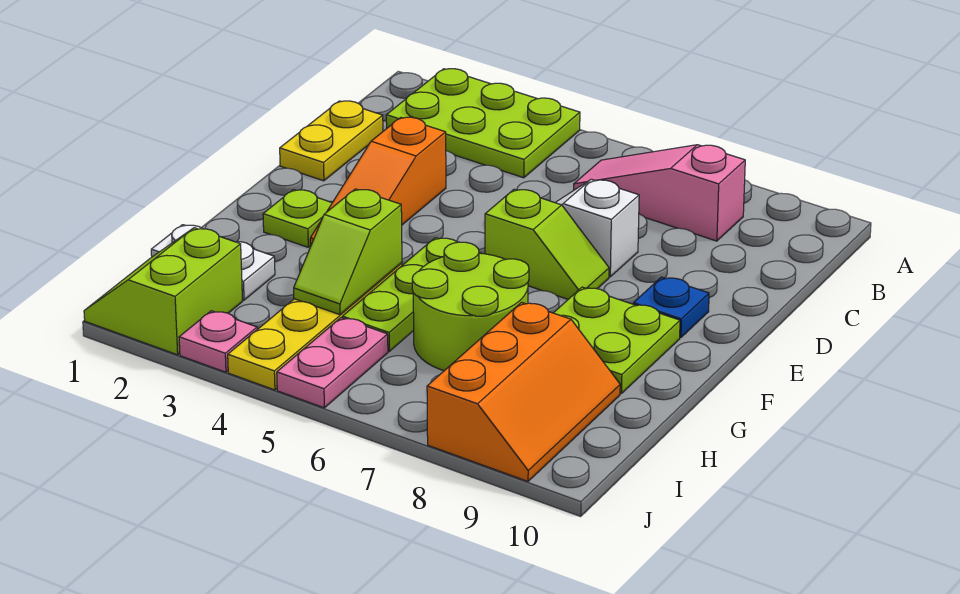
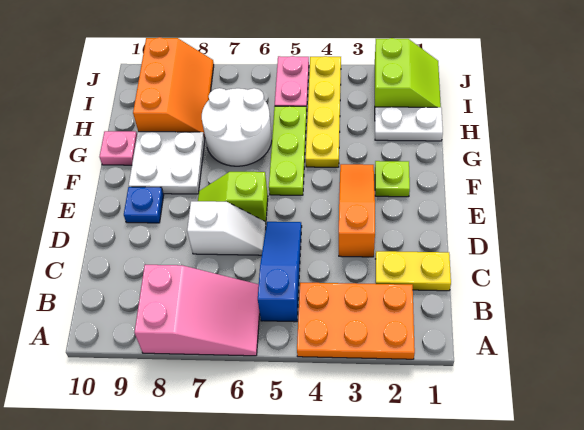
lime plate A2:B4 level 1 -> orange plate A2:B4 level 1
none -> blue slope B5:D5 level 1 top B
pink slope B6:B8 level 1 top 8 -> pink slope A6:B8 level 1 top 8
yellow plate C1:D1 level 1 -> yellow plate C1:C2 level 1
lime plate F8:G9 level 1 -> white plate F8:G9 level 1
lime slope G4:H4 level 2 top G -> none
lime round brick G6:H7 level 1 -> white round brick G6:H7 level 1
orange slope H8:J9 level 1 top 8 -> orange slope H8:J9 level 1 top 9
pink plate J3 level 1 -> pink plate G10 level 1

